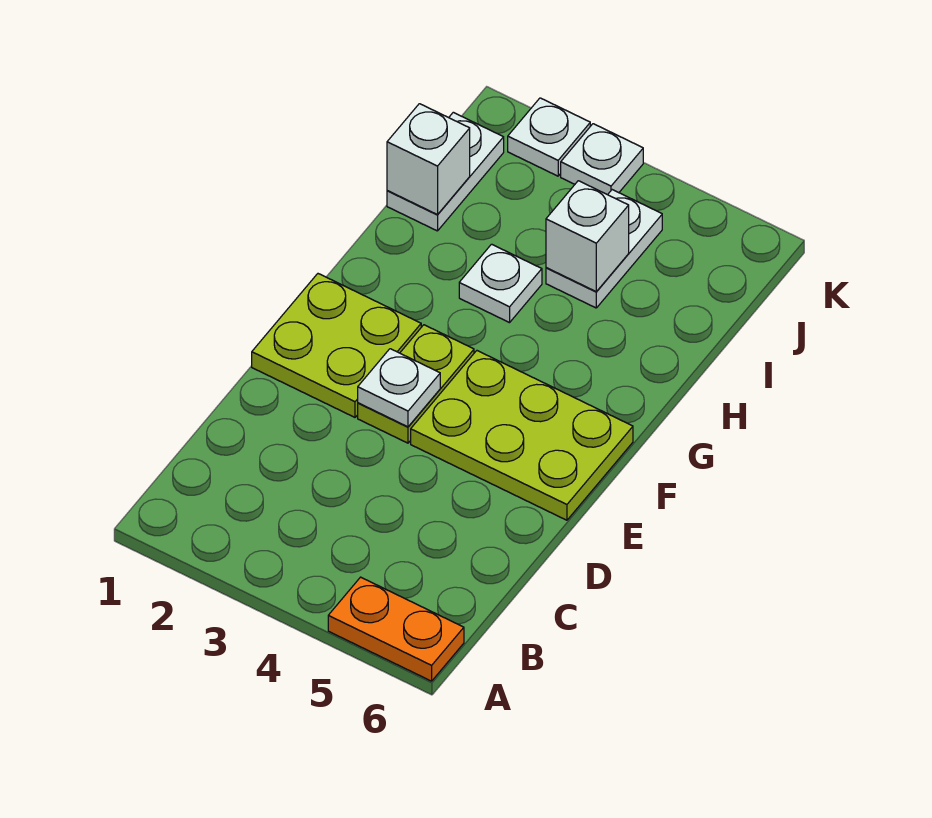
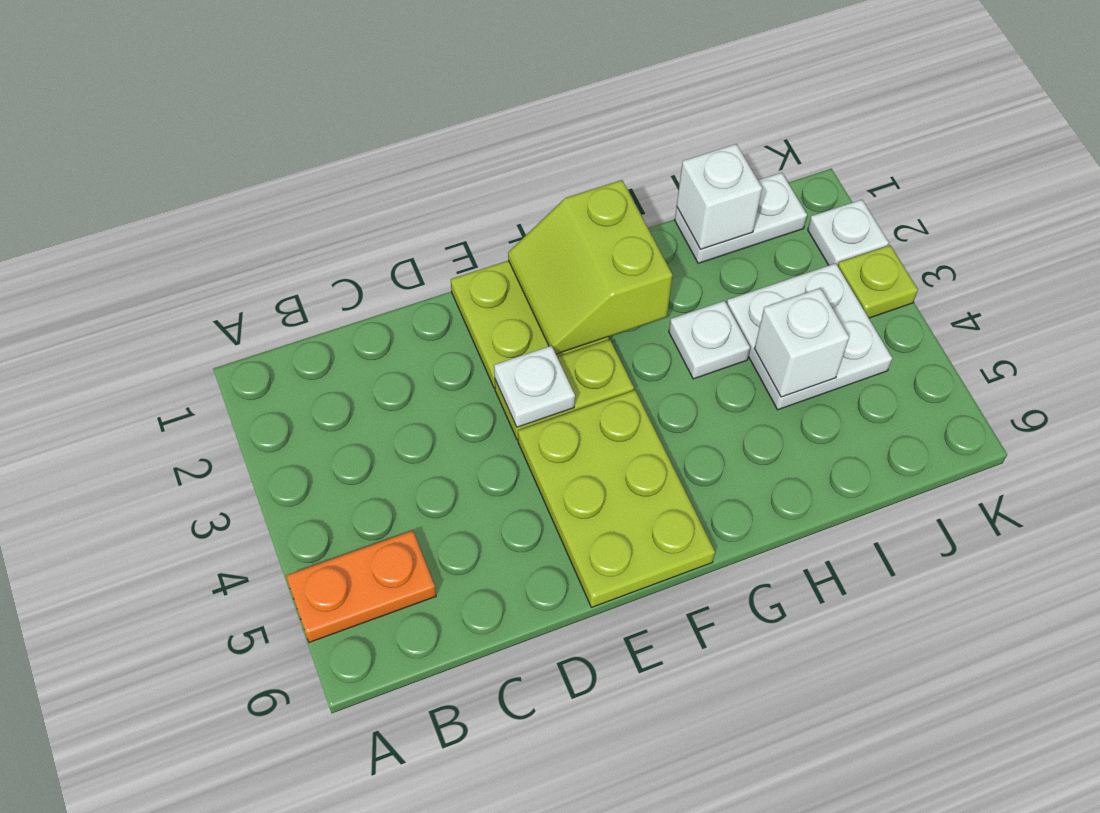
orange plate A5:A6 level 1 -> orange plate A5:B5 level 1
none -> lime slope F1:G2 level 2 top G
white plate I4:J4 level 1 -> white plate I3:J4 level 1
white plate K3 level 1 -> lime plate K3 level 1

